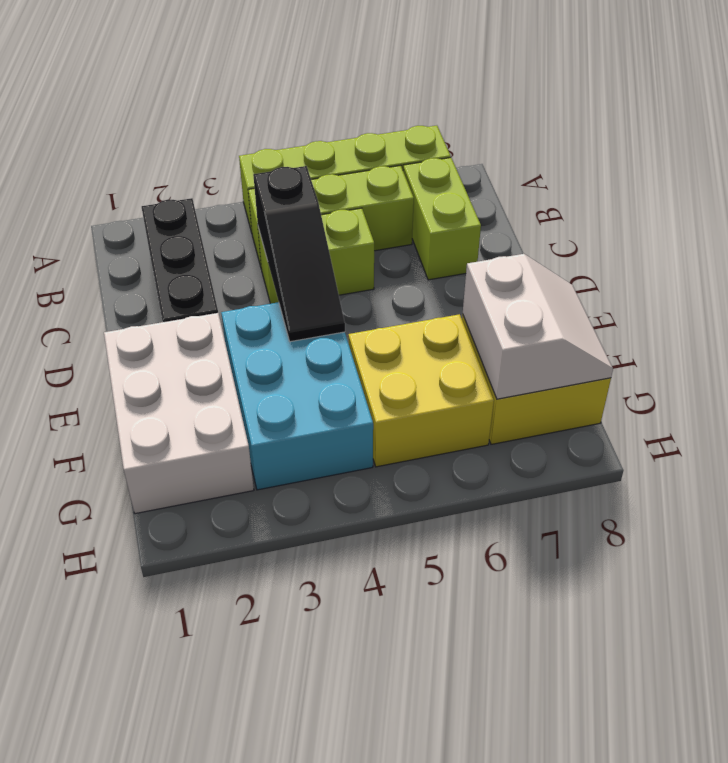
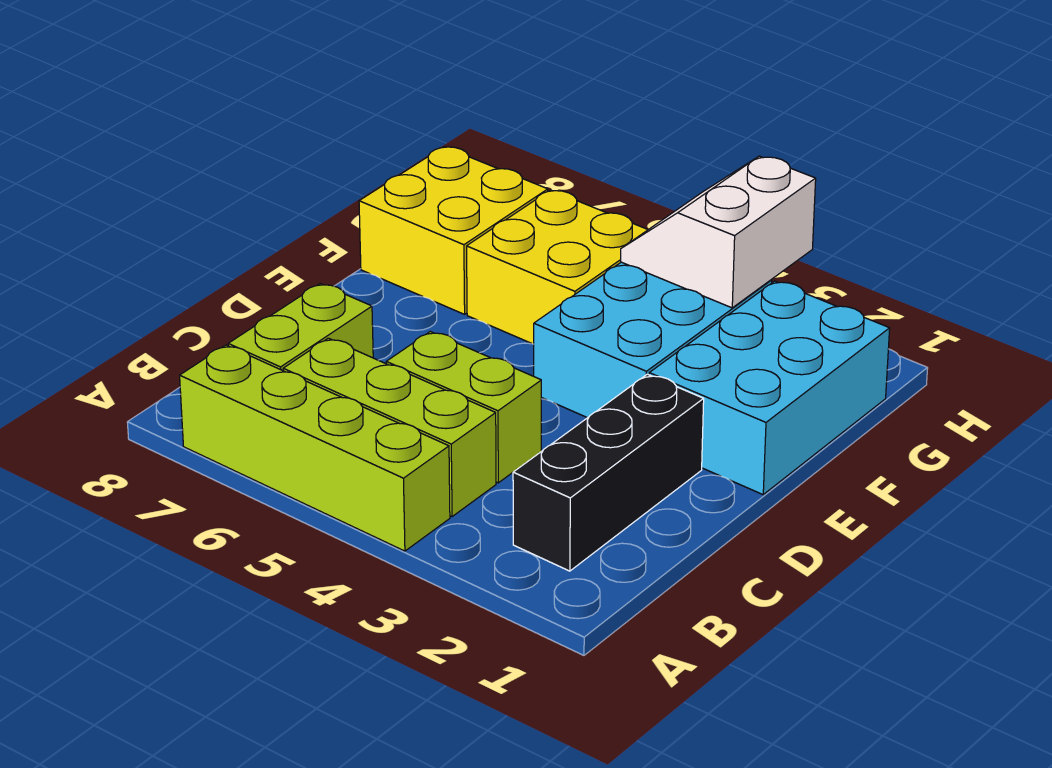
black slope C4:E4 level 2 top C -> none
white brick E1:G2 level 1 -> cyan brick E1:G2 level 1
white slope F7:G8 level 2 top 7 -> white slope G3:H4 level 2 top 3

